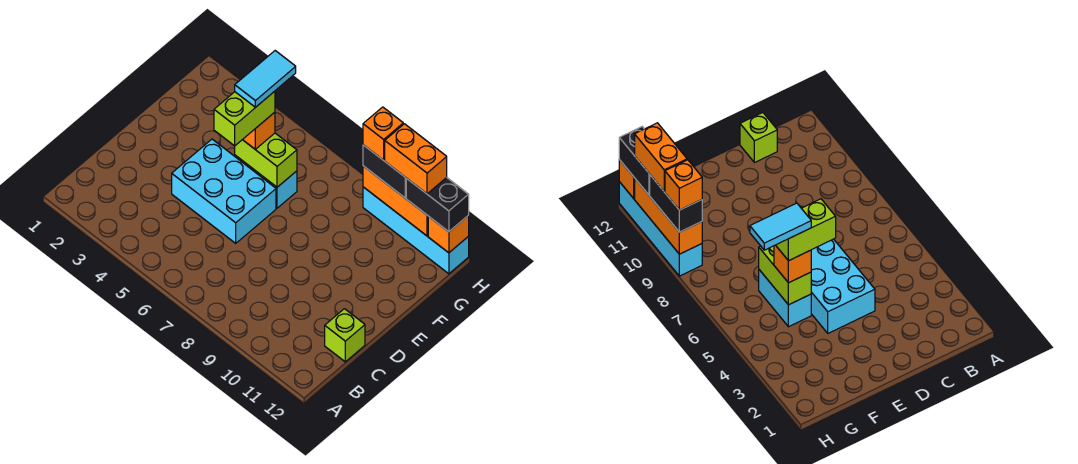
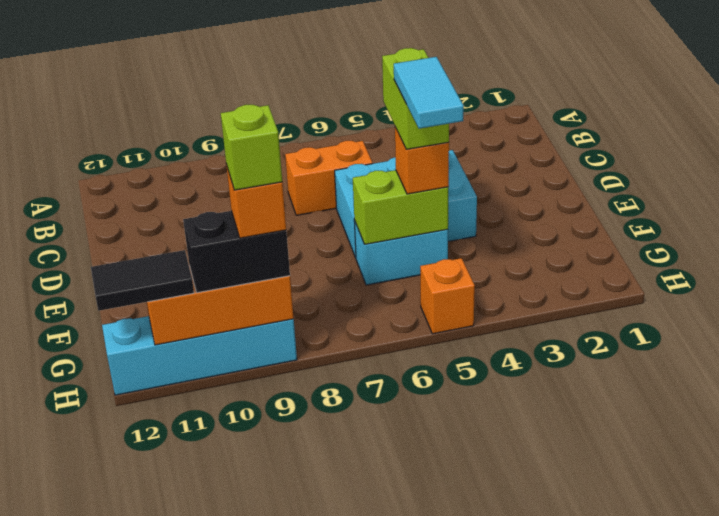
lime brick C12 level 1 -> lime brick H9 level 5
orange brick H10:H11 level 4 -> orange brick C6:C7 level 1
black brick H11:H12 level 3 -> black tile H11:H12 level 3
orange brick H12 level 2 -> orange brick H5 level 1

